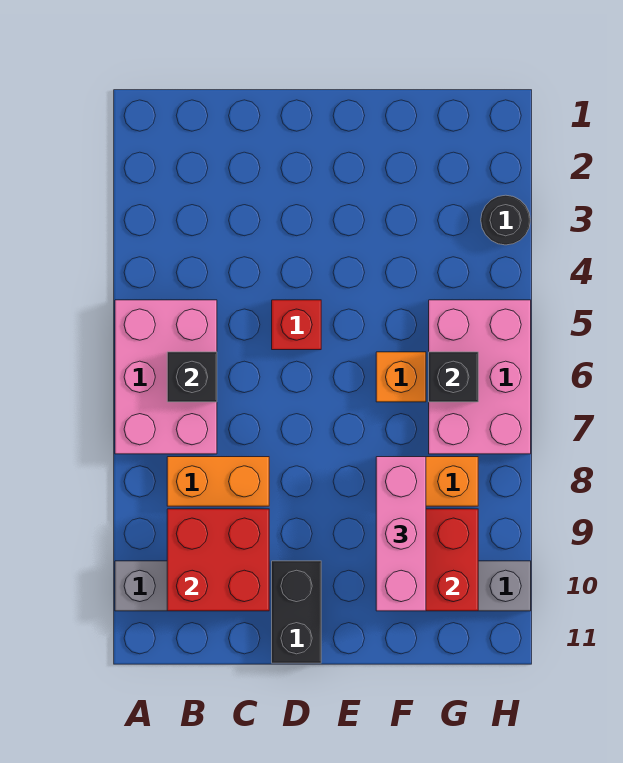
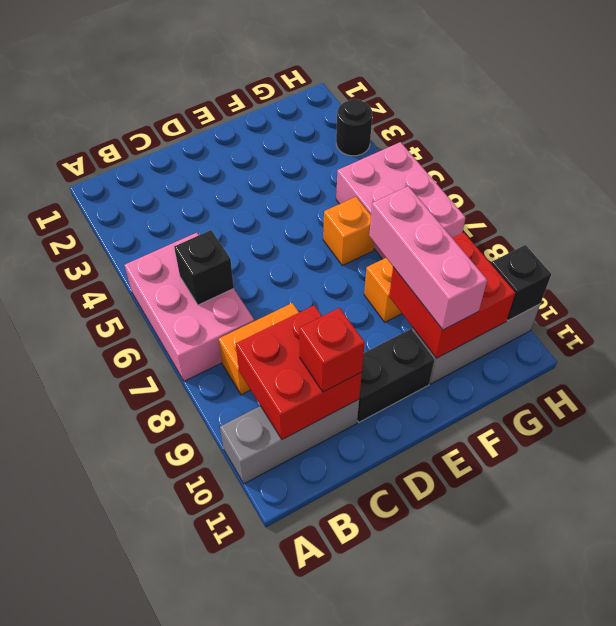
red brick D5 level 1 -> red brick C10 level 3
black brick D10:D11 level 1 -> black brick D10:E10 level 1
black brick G6 level 2 -> black brick H10 level 2

